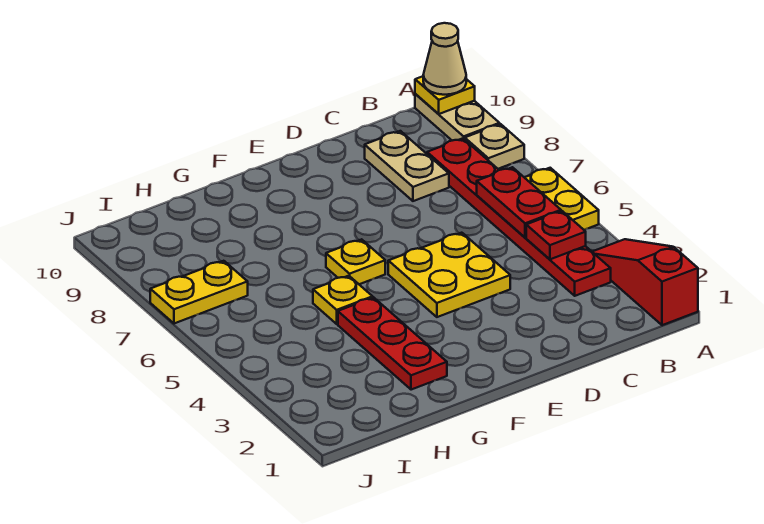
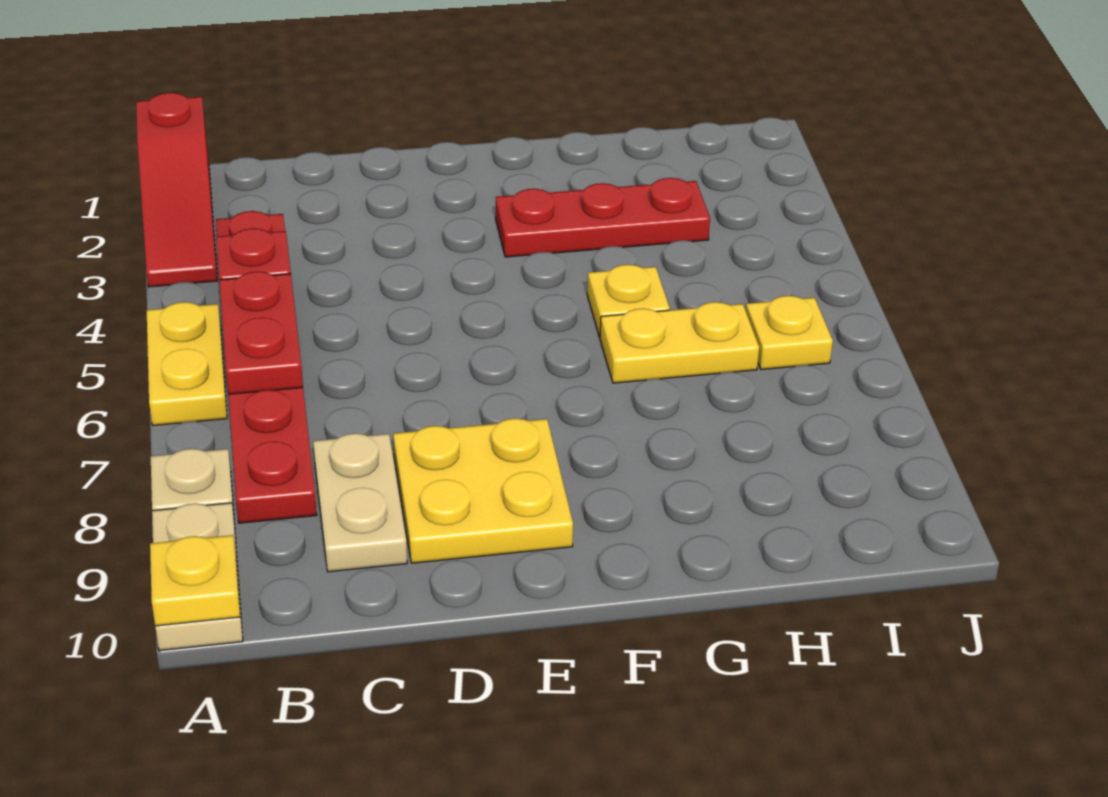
tan cone A10 level 3 -> none
yellow plate D4:E5 level 1 -> yellow plate D8:E9 level 1
yellow plate F6 level 1 -> yellow plate I6 level 1
red plate G2:G4 level 1 -> red plate F3:H3 level 1
yellow plate I7:J7 level 1 -> yellow plate G6:H6 level 1

